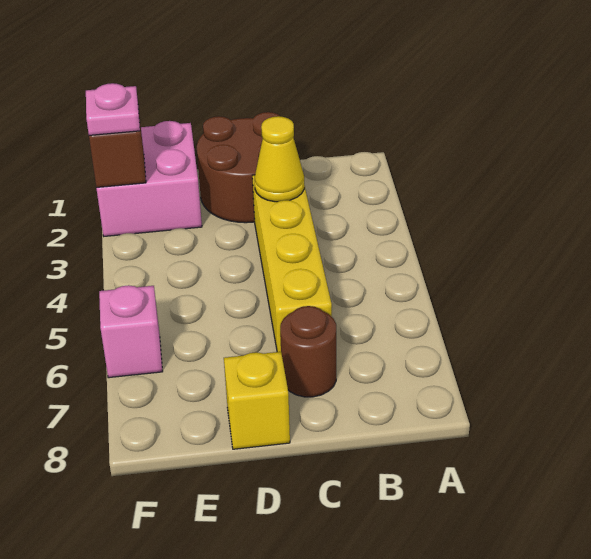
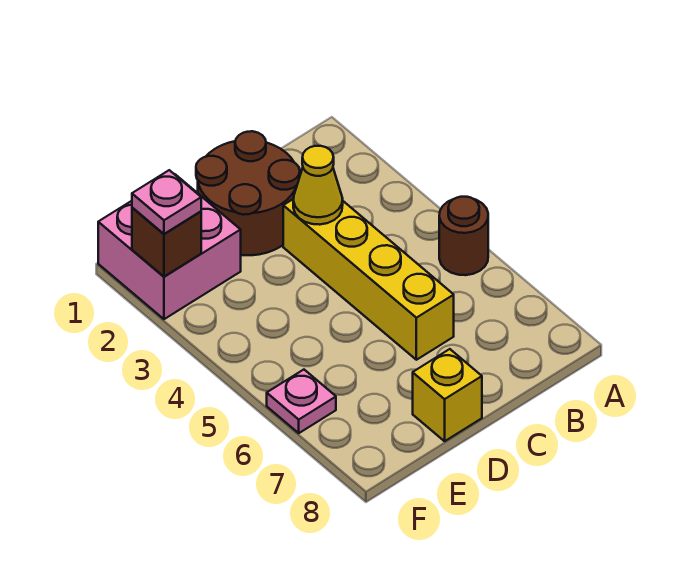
brown round brick C7 level 1 -> brown round brick A5 level 1
pink brick F6 level 1 -> pink plate F6 level 1

